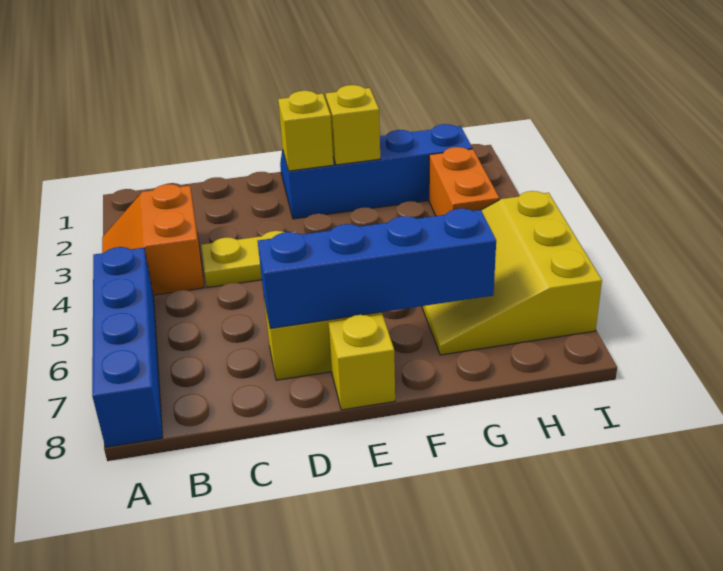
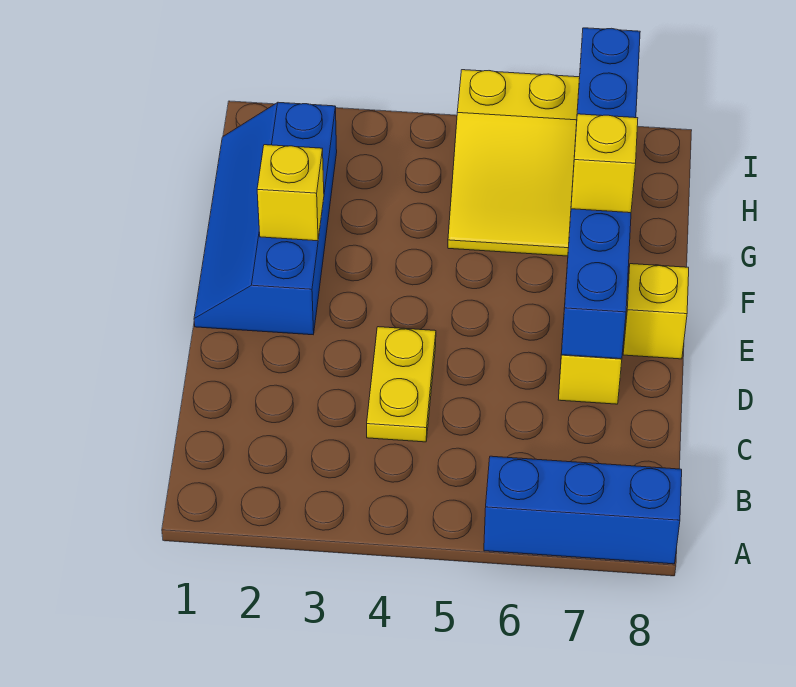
orange slope A3:B4 level 1 top B -> none
blue brick A5:A8 level 1 -> blue brick A6:A8 level 1
blue brick D7:G7 level 2 -> blue brick D7:I7 level 2
yellow brick E2 level 2 -> yellow brick F7 level 3
orange brick H3:H4 level 1 -> none

